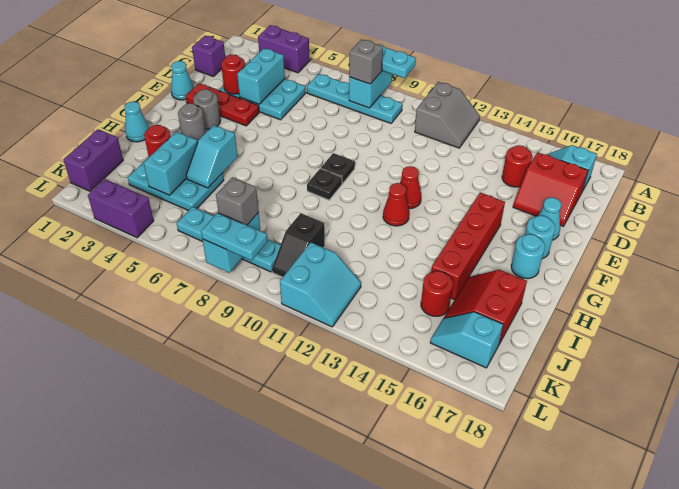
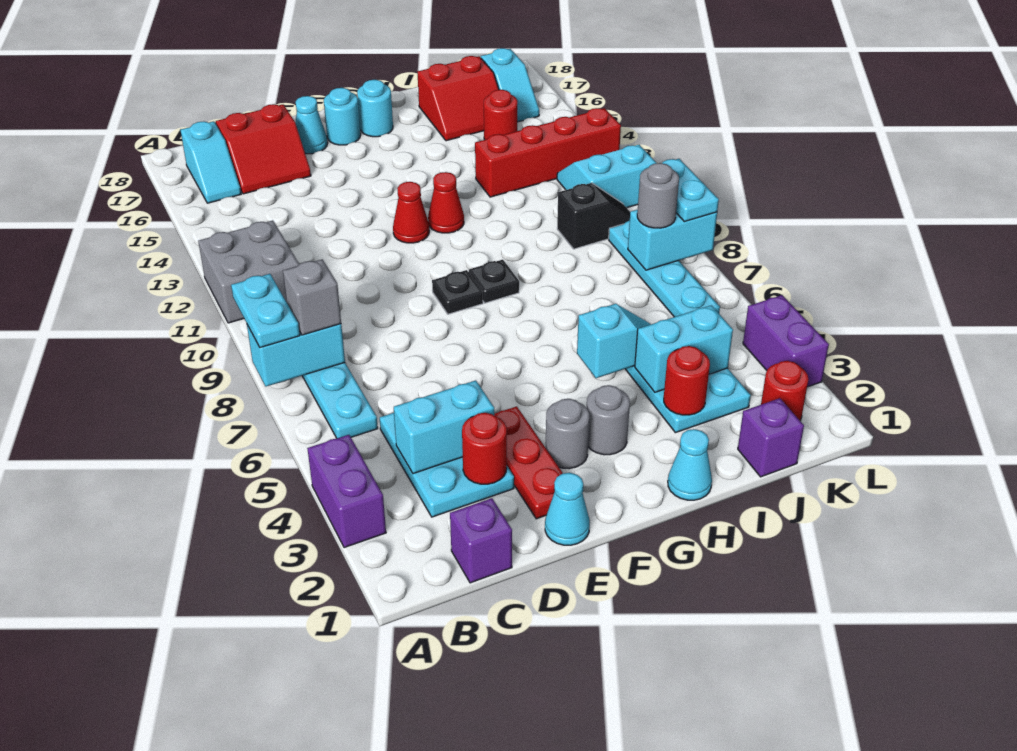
grey slope A11:B12 level 1 top 11 -> grey brick A11:B12 level 1
red round brick C15 level 1 -> red round brick K2 level 1
red slope C16:D17 level 1 top C -> red slope C16:D17 level 1 top 17
red brick F15:I15 level 1 -> red brick I13:L13 level 1
purple brick J1:K1 level 1 -> purple brick J1 level 1
grey brick K8 level 3 -> grey round brick K8 level 3

